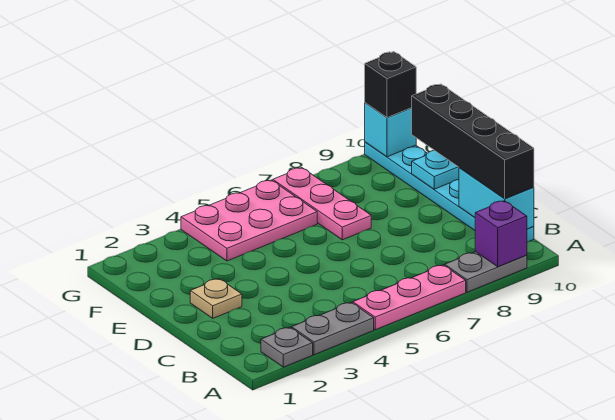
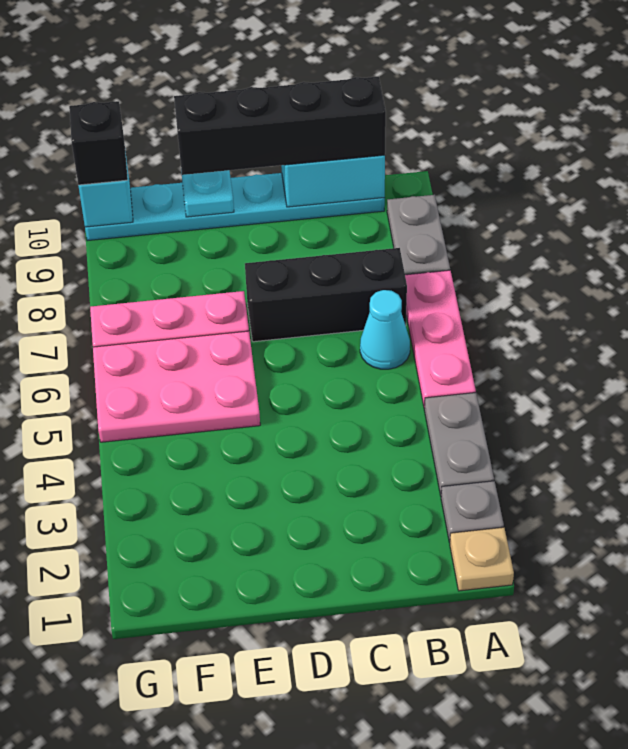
purple brick A9 level 2 -> none
none -> cyan cone B6 level 1
none -> black brick B7:D7 level 1
tan plate D2 level 1 -> tan plate A1 level 1
pink plate F4:G6 level 1 -> pink plate E5:G6 level 1

